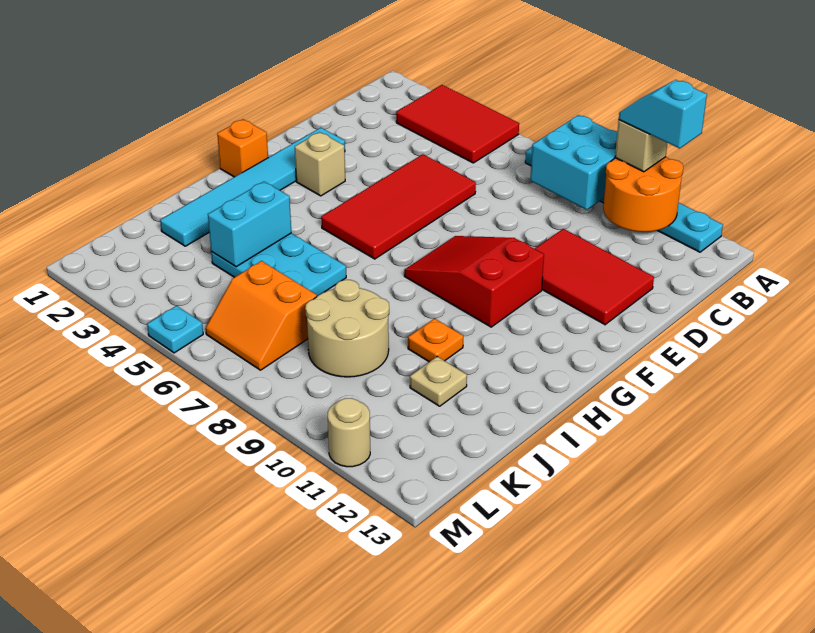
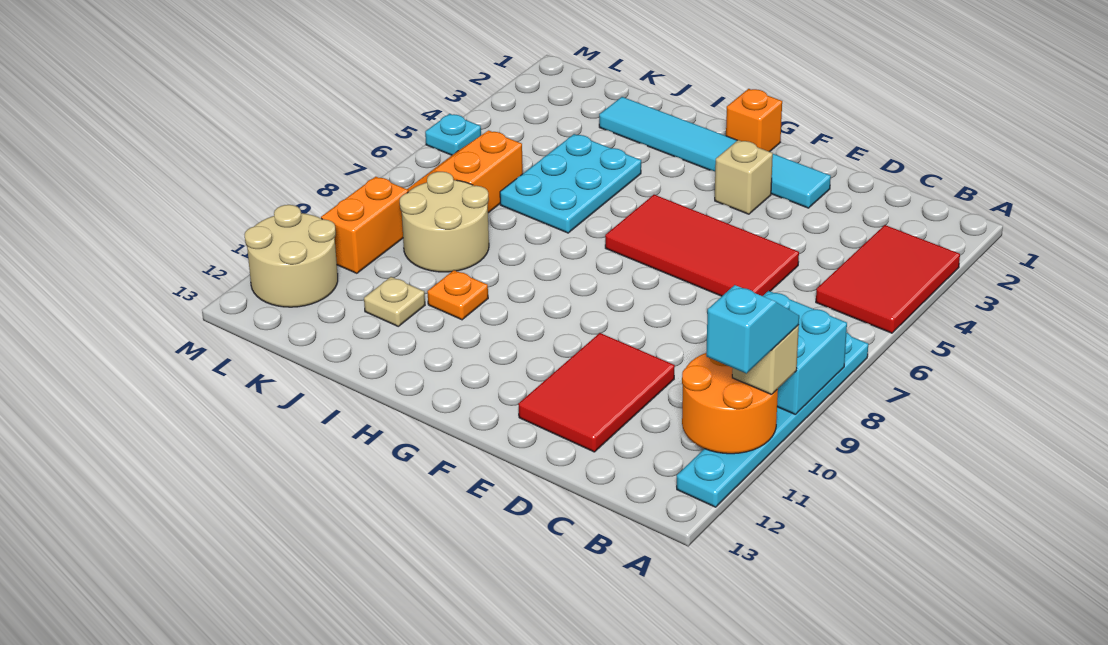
red slope F8:G10 level 1 top 10 -> none
cyan brick I4:J4 level 2 -> none
none -> orange brick L9:L10 level 1
tan round brick M11 level 1 -> tan round brick L11:M12 level 1

